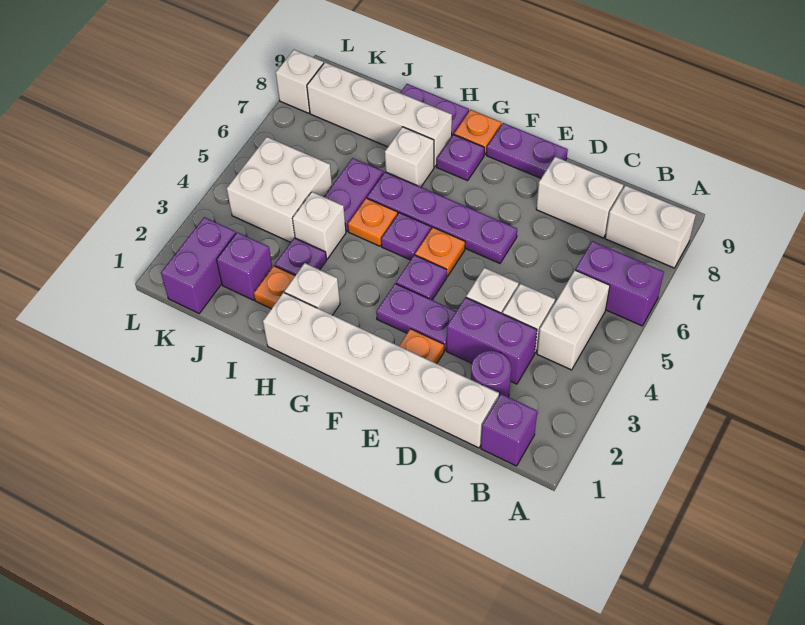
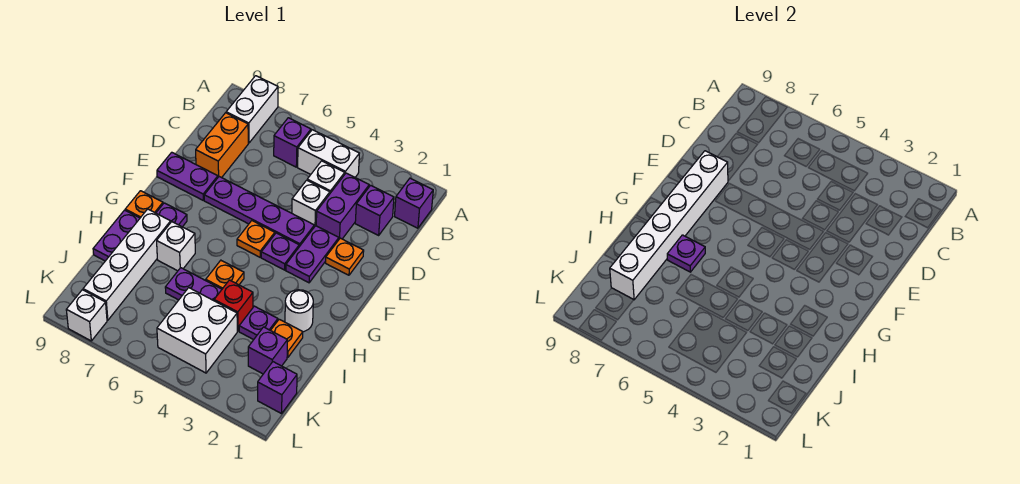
purple brick A6:B6 level 1 -> purple brick B6 level 1
white brick C1:H1 level 1 -> white brick E8:J8 level 2
purple round brick C2 level 1 -> purple brick C2 level 1
white brick C8:D8 level 1 -> orange brick C8:D8 level 1
purple plate E6:H6 level 1 -> purple plate E4:E7 level 1
purple plate E9:F9 level 1 -> purple plate E8:E9 level 1
purple plate G5 level 1 -> purple plate H7 level 2
white brick H2 level 1 -> white round brick H2 level 1
white brick I4 level 1 -> red brick I4 level 1
purple brick K1:K2 level 1 -> purple brick K1 level 1

